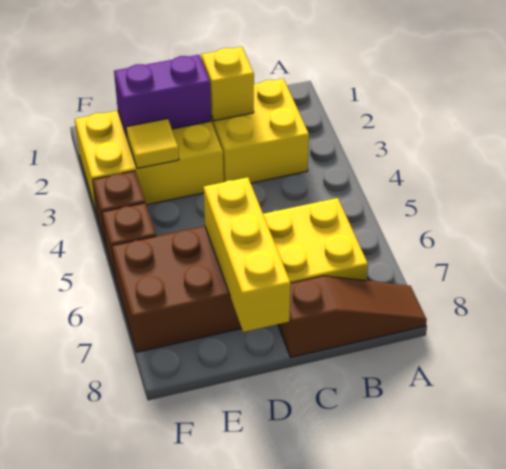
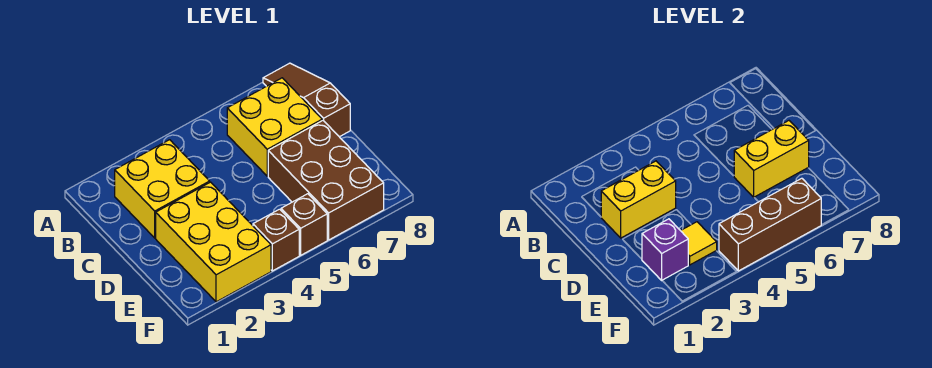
yellow brick C2 level 2 -> yellow brick C2:C3 level 2
purple brick D2:E2 level 2 -> purple brick E2 level 2
yellow brick D6:D8 level 2 -> yellow brick D6:D7 level 2
none -> brown brick F4:F6 level 2

